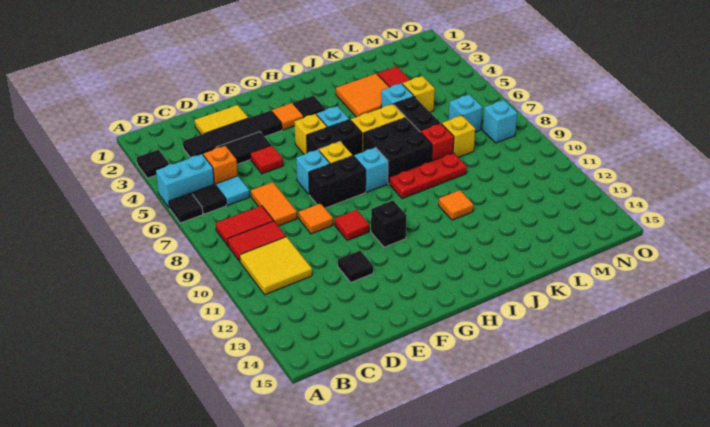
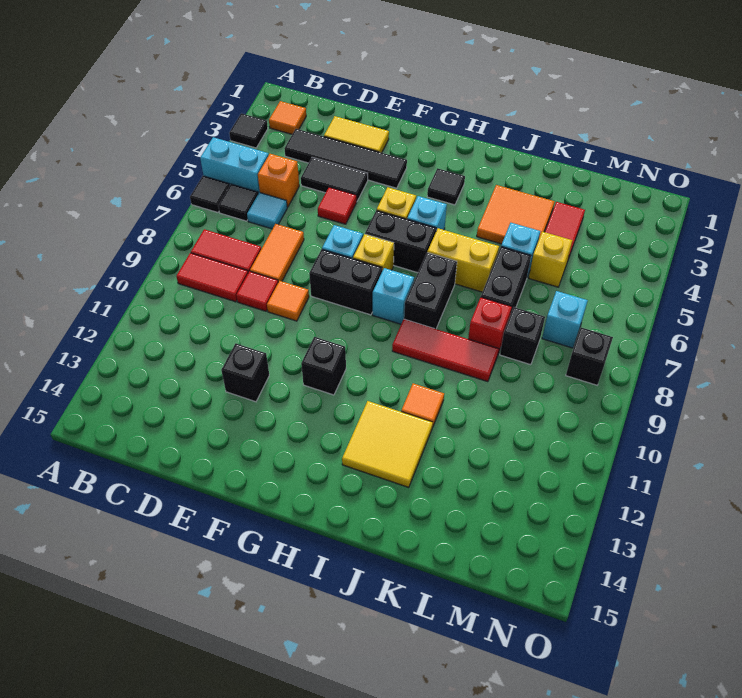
yellow tile B10:C11 level 1 -> yellow tile I12:J13 level 1
black tile E12 level 1 -> black brick E12 level 1
red tile F10 level 1 -> red tile D9 level 1
orange tile G3 level 1 -> orange tile B2 level 1
black brick I7:J8 level 1 -> black brick I7:I8 level 1
red plate I9:K9 level 1 -> red tile I9:K9 level 1
yellow brick L8 level 1 -> black brick L8 level 1
cyan brick N8 level 1 -> black brick N8 level 1

